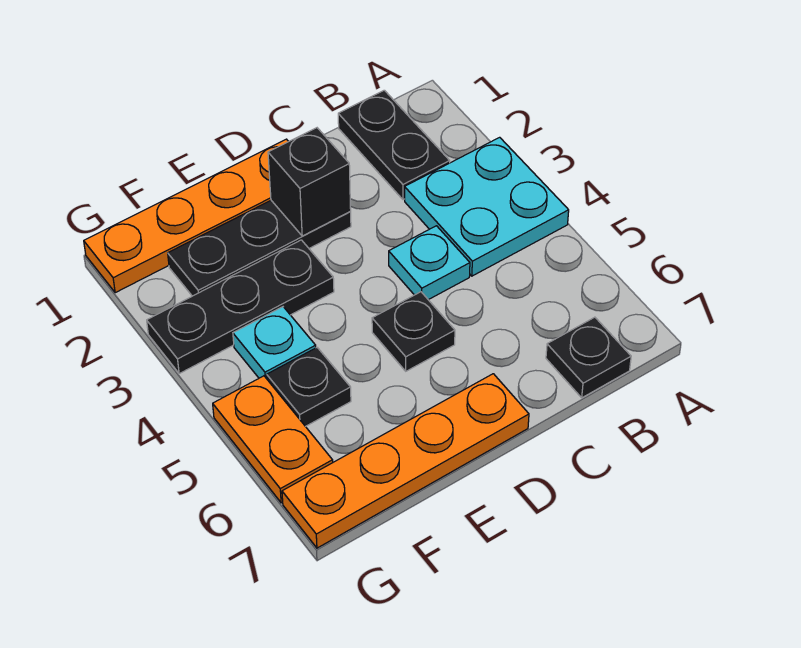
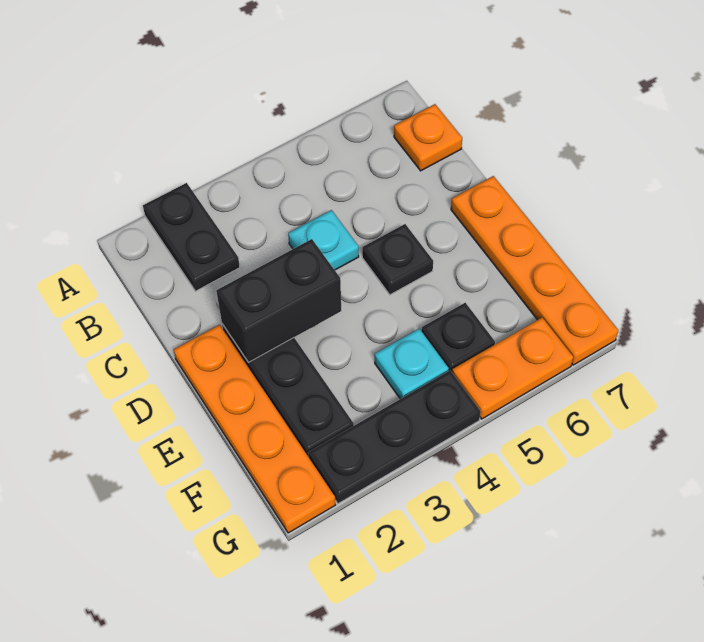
cyan plate A3:B4 level 1 -> none
black plate B1:B2 level 1 -> black plate A2:B2 level 1
black plate B7 level 1 -> orange plate B7 level 1
black brick D2 level 2 -> black brick D2:D3 level 2
black plate E3:G3 level 1 -> black plate G2:G4 level 1

